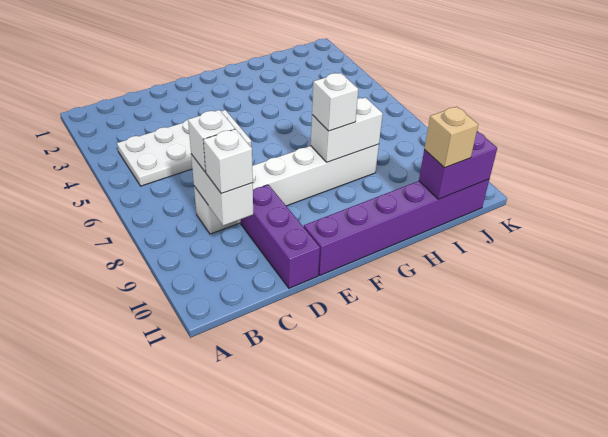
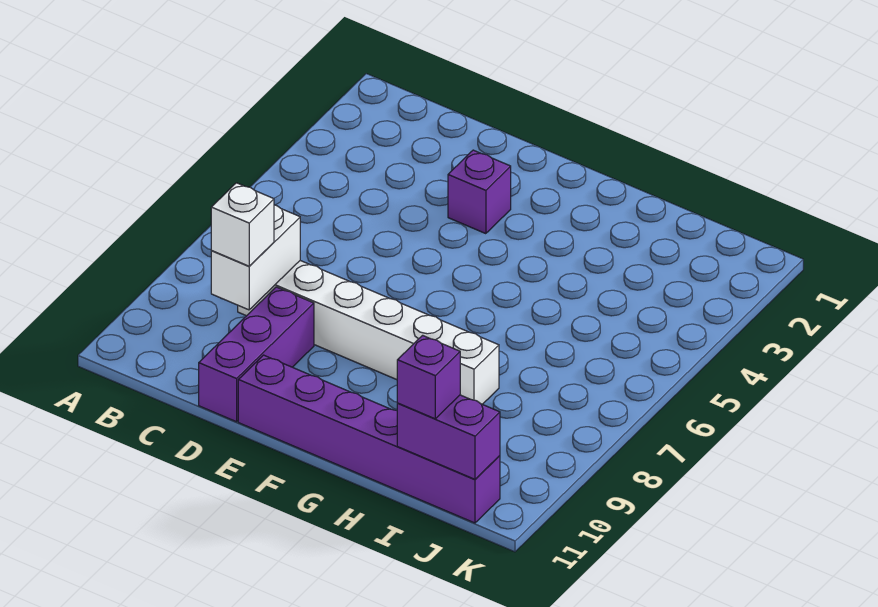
white plate B4:E5 level 1 -> none
white brick C8 level 3 -> none
none -> purple brick E3 level 1
white brick G8:H8 level 2 -> none
white brick G8 level 3 -> none
tan brick I11 level 3 -> purple brick I11 level 3

